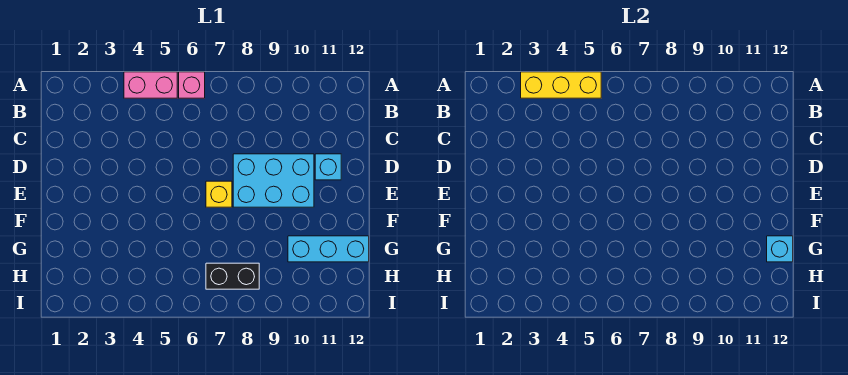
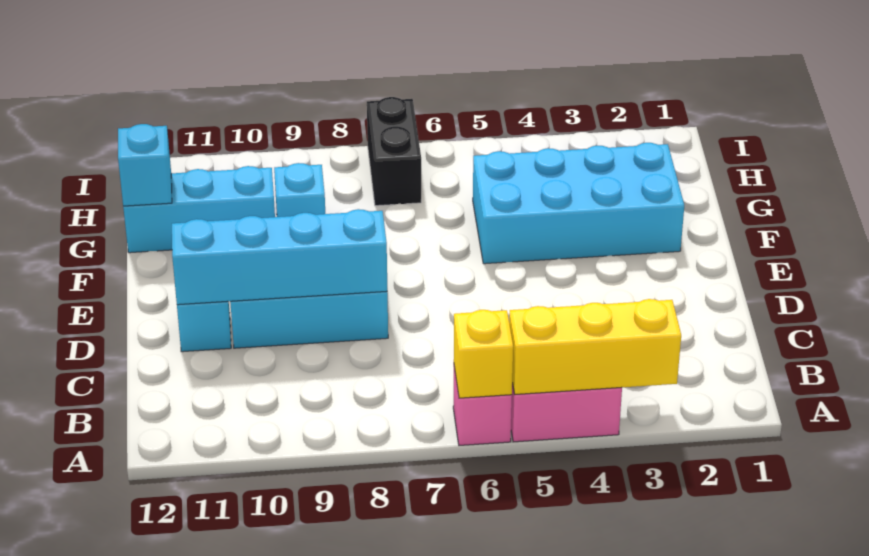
none -> cyan brick D8:D11 level 2
yellow brick E7 level 1 -> yellow brick A6 level 2
none -> cyan brick F2:G5 level 1
none -> cyan brick G9 level 1
black brick H7:H8 level 1 -> black brick H7:I7 level 1

